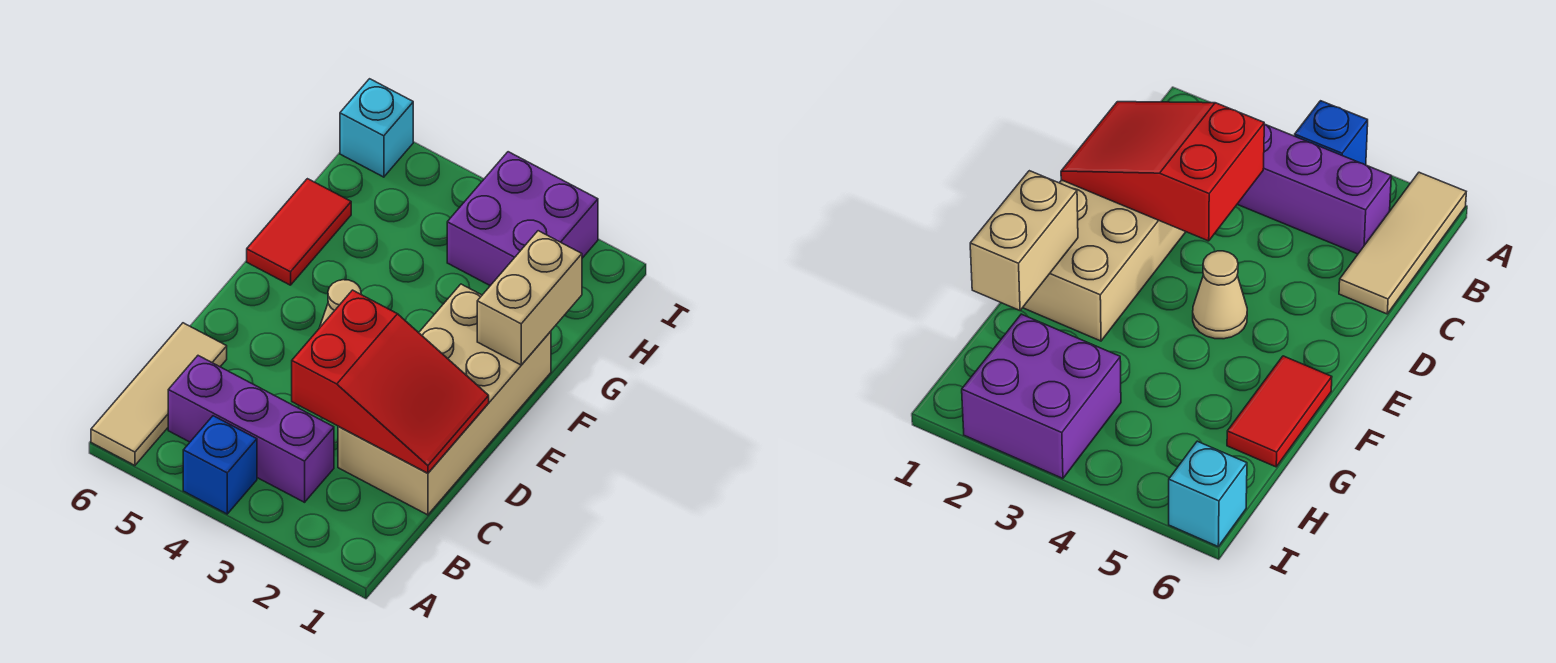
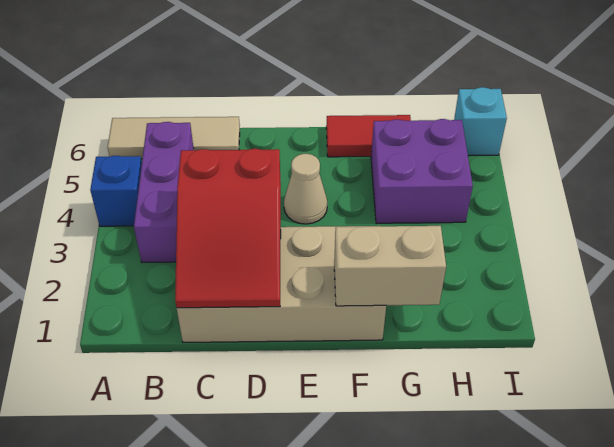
purple brick H2:I3 level 1 -> purple brick G4:H5 level 1

